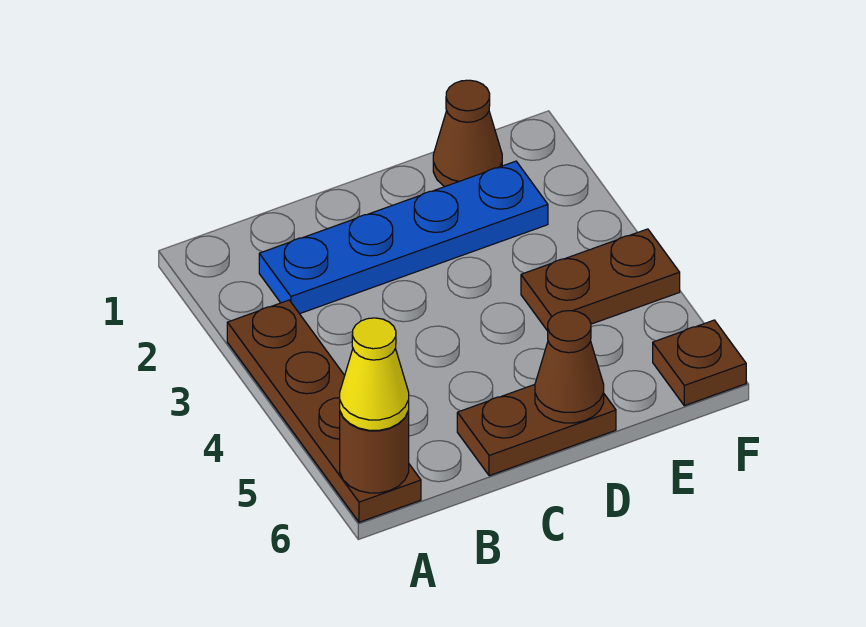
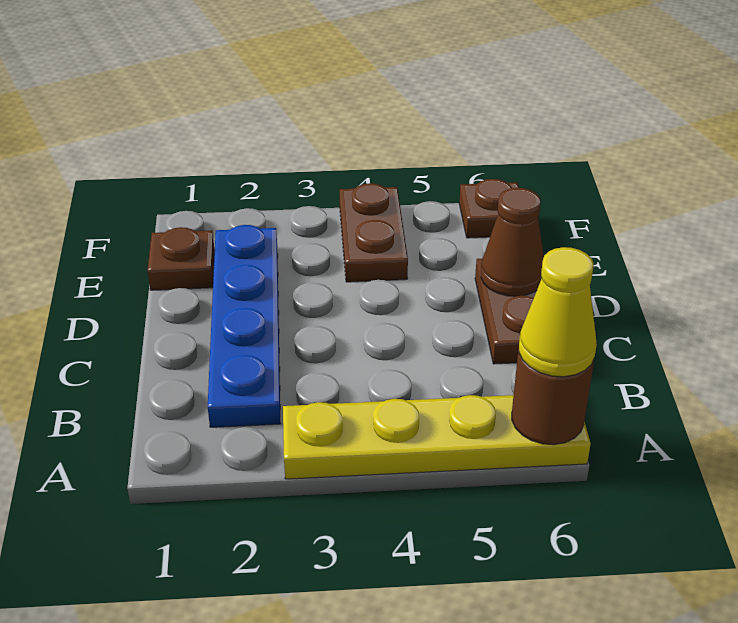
brown plate A3:A6 level 1 -> yellow plate A3:A6 level 1
brown cone E1 level 1 -> brown plate E1 level 1

